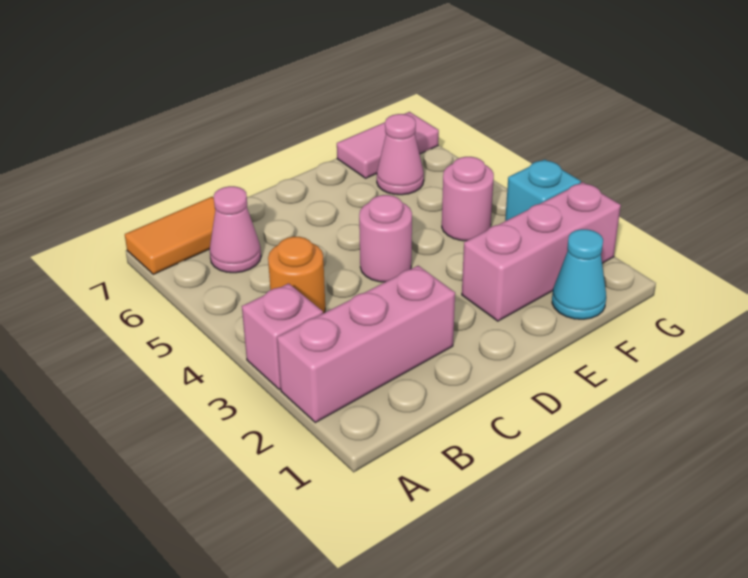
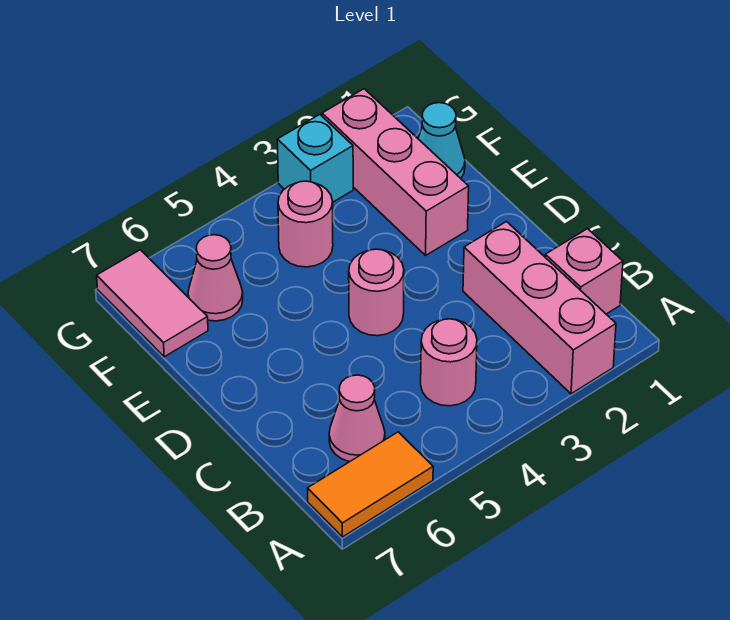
pink brick A3 level 1 -> pink brick B1 level 1
orange tile A7:B7 level 1 -> orange tile A6:A7 level 1
orange round brick B4 level 1 -> pink round brick B4 level 1

